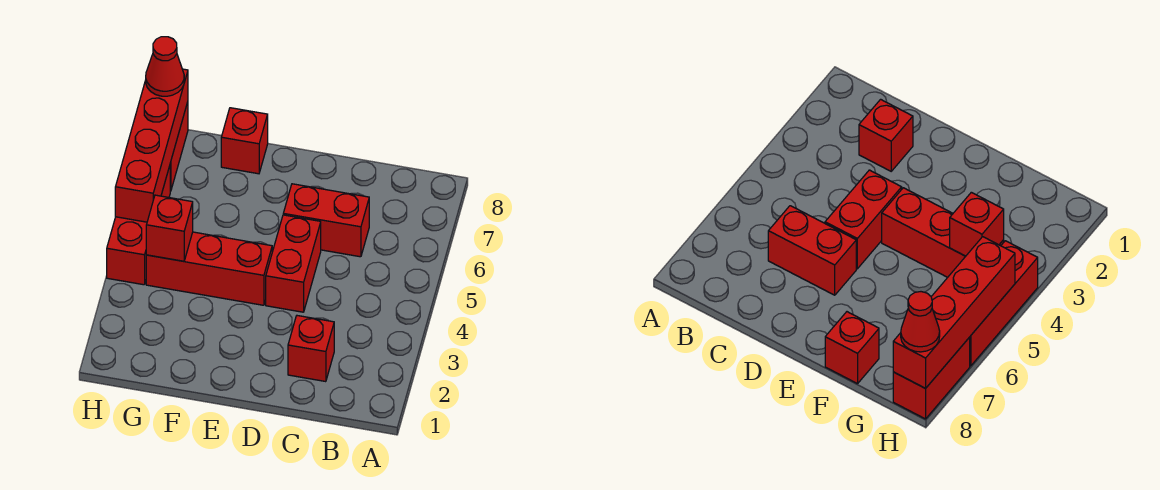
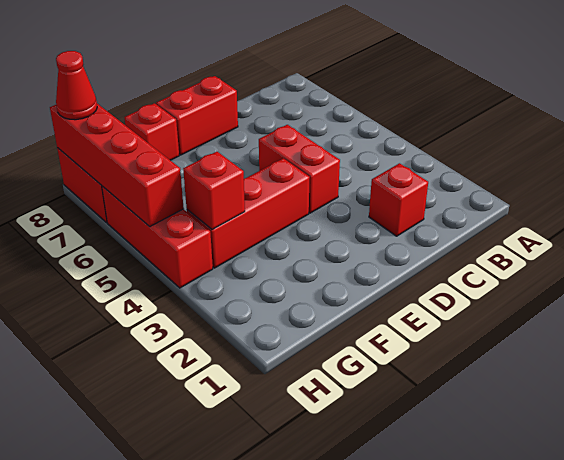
red brick C6:D6 level 1 -> red brick D8:E8 level 1

